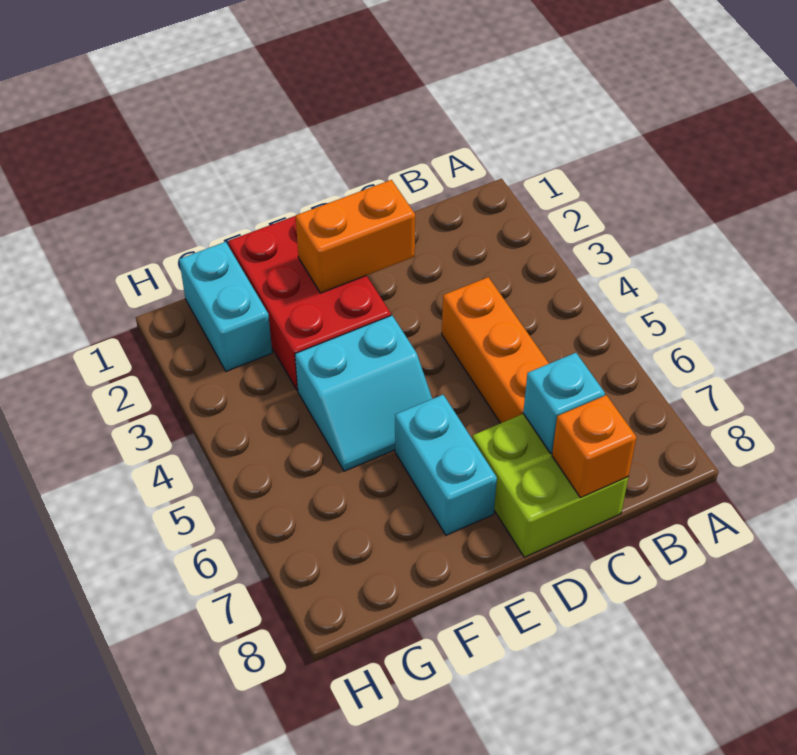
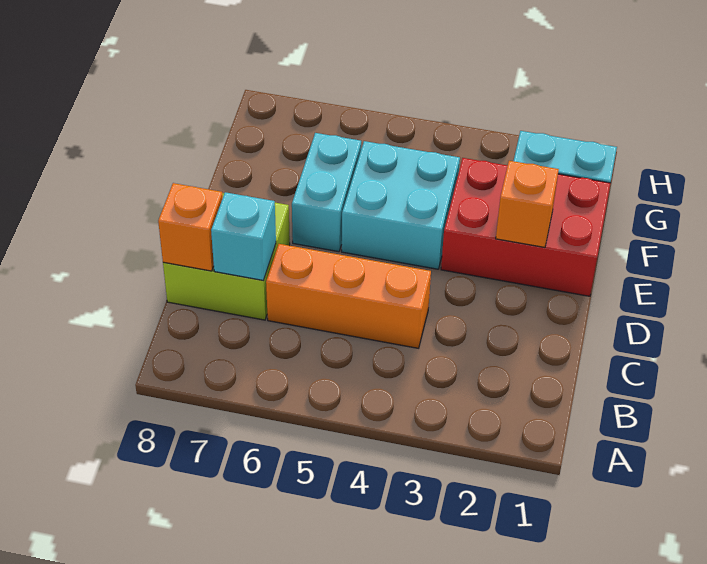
orange brick D2:E2 level 2 -> orange brick E2 level 2
cyan slope E4:F5 level 1 top 4 -> cyan brick E4:F5 level 1
cyan brick E6:E7 level 1 -> cyan brick E6:F6 level 1

